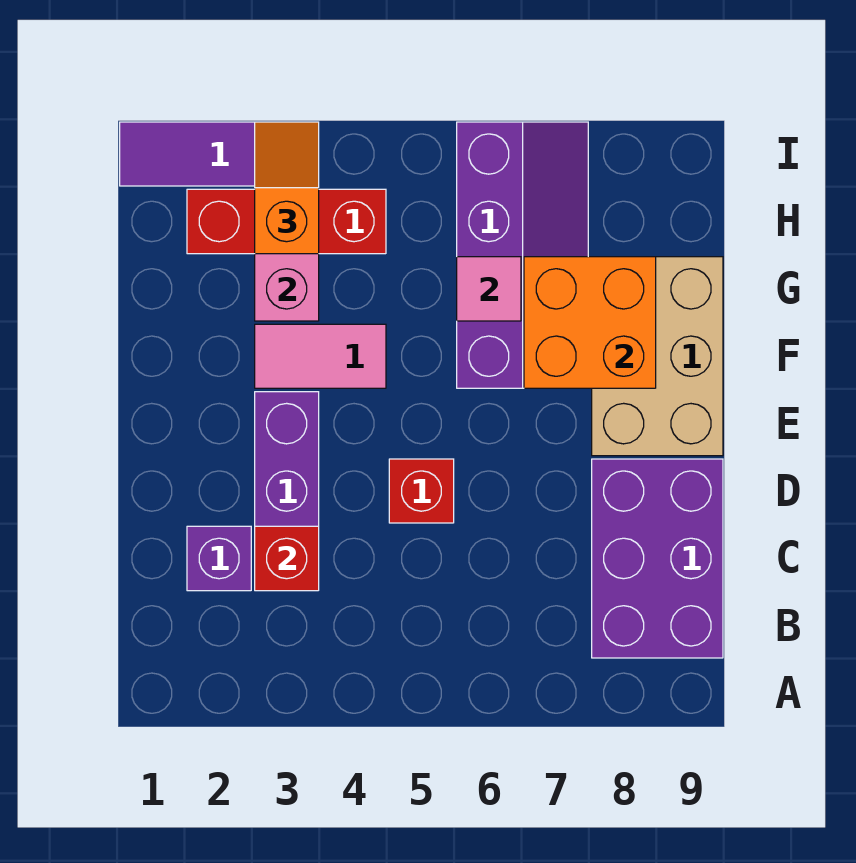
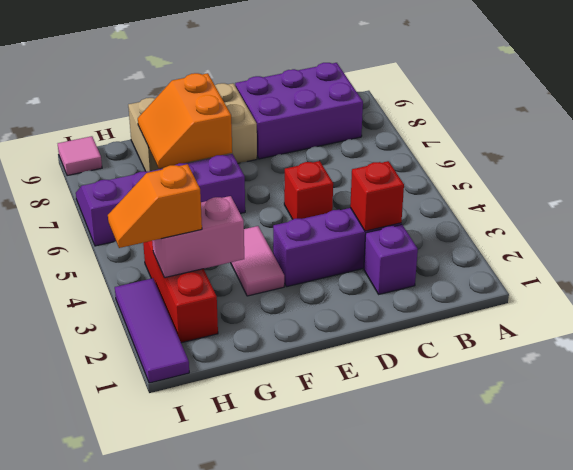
orange brick F7:G8 level 2 -> orange slope F7:G8 level 2 top F
pink tile G6 level 2 -> pink tile I9 level 1

